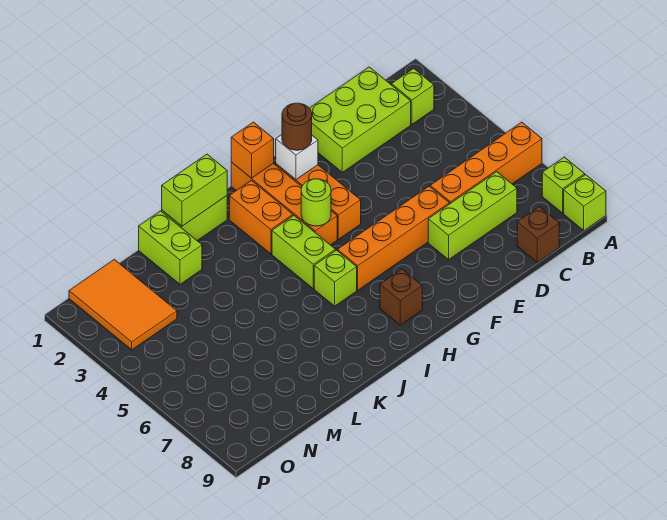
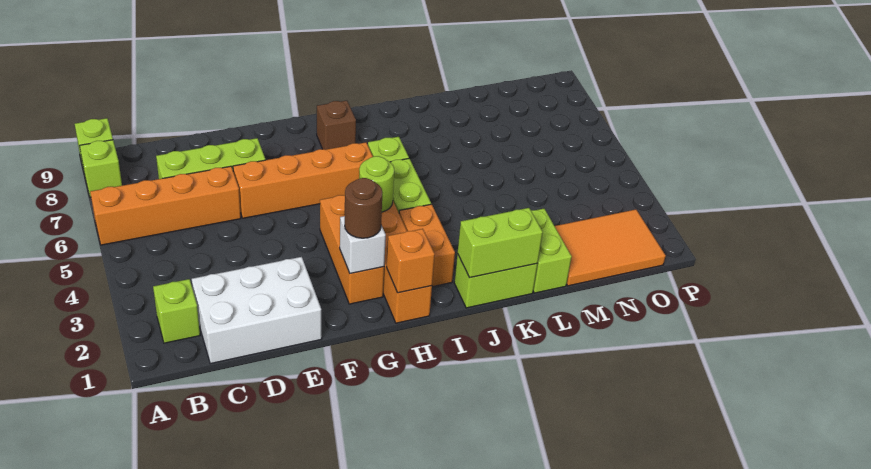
lime brick C1:E2 level 1 -> white brick C1:E2 level 1
brown brick C9 level 1 -> none
orange tile N1:O3 level 1 -> orange tile M1:O2 level 1

